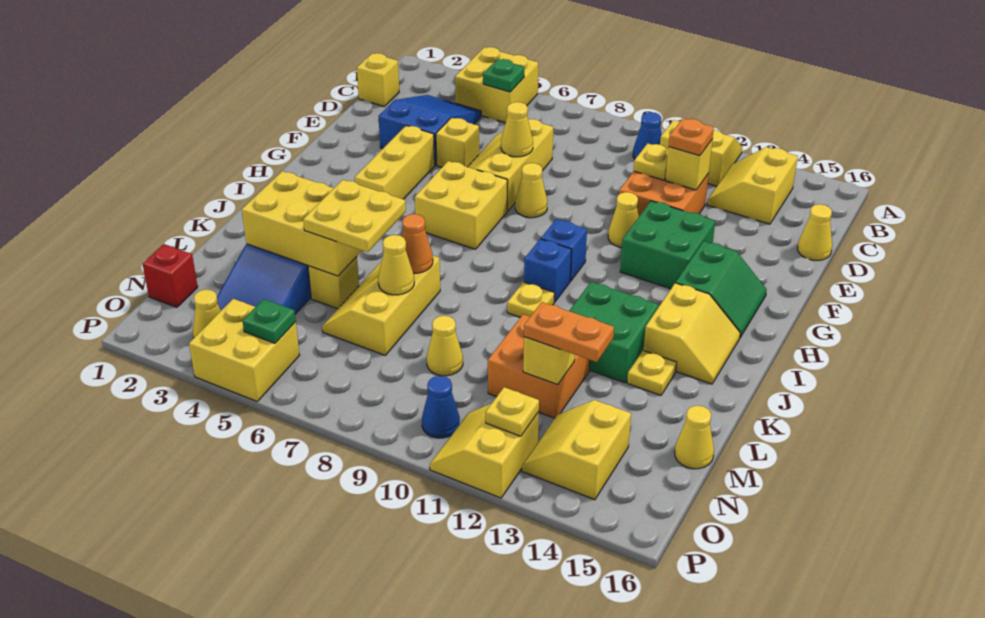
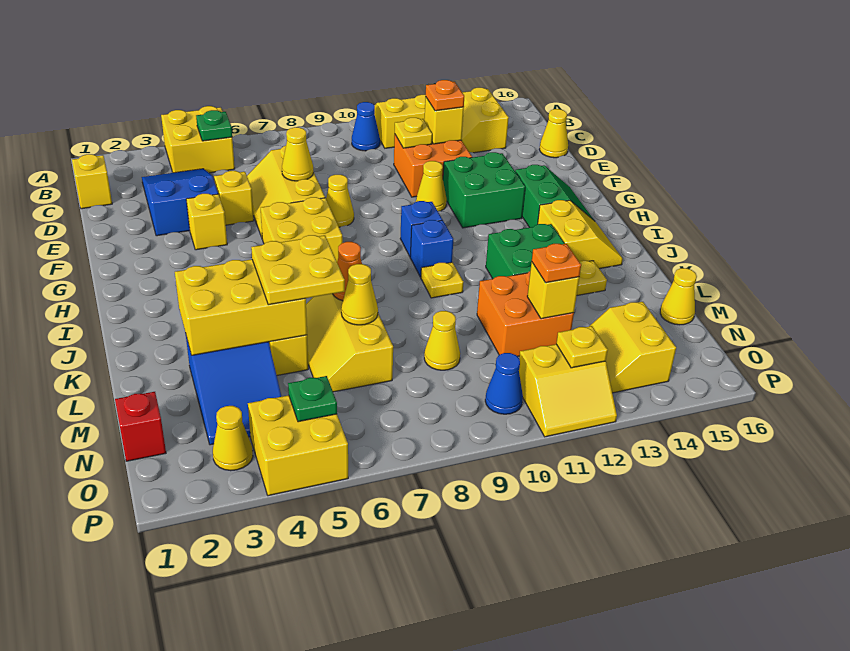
yellow brick F4:H4 level 1 -> yellow brick F4 level 1
orange plate M12:M13 level 3 -> orange plate M12 level 3
yellow slope O11:P12 level 1 top 12 -> yellow slope O11:P12 level 1 top O

